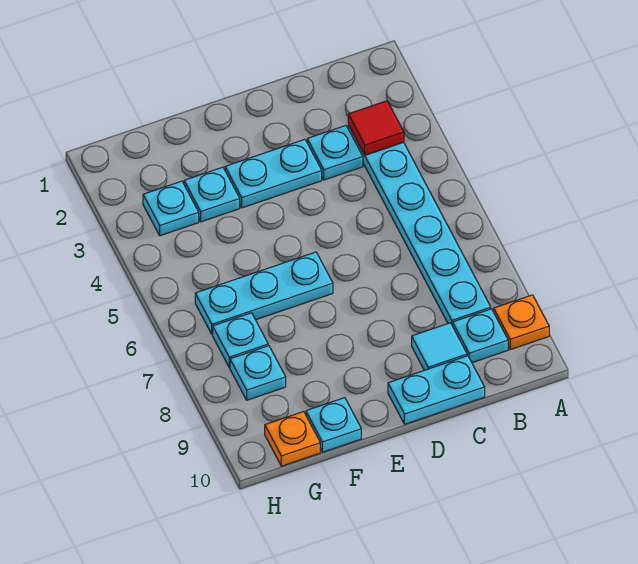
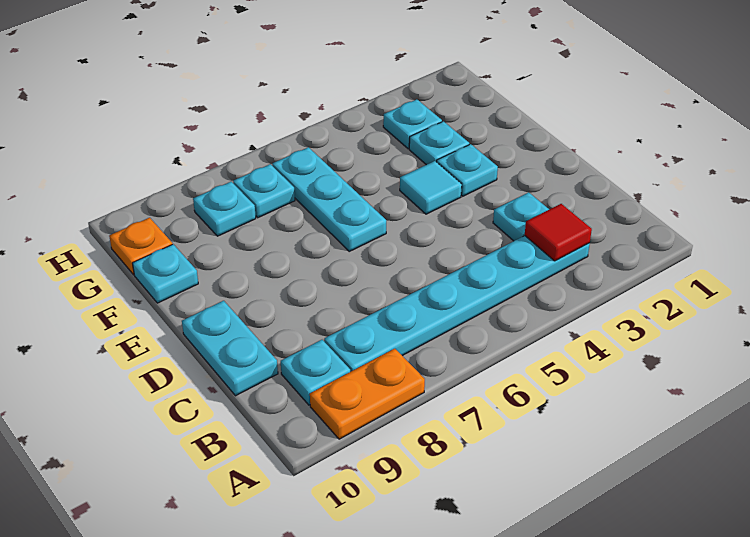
orange plate A9 level 1 -> orange plate A8:A9 level 1
cyan tile C9 level 1 -> cyan tile E4 level 1
cyan plate D3:E3 level 1 -> cyan plate E3 level 1

